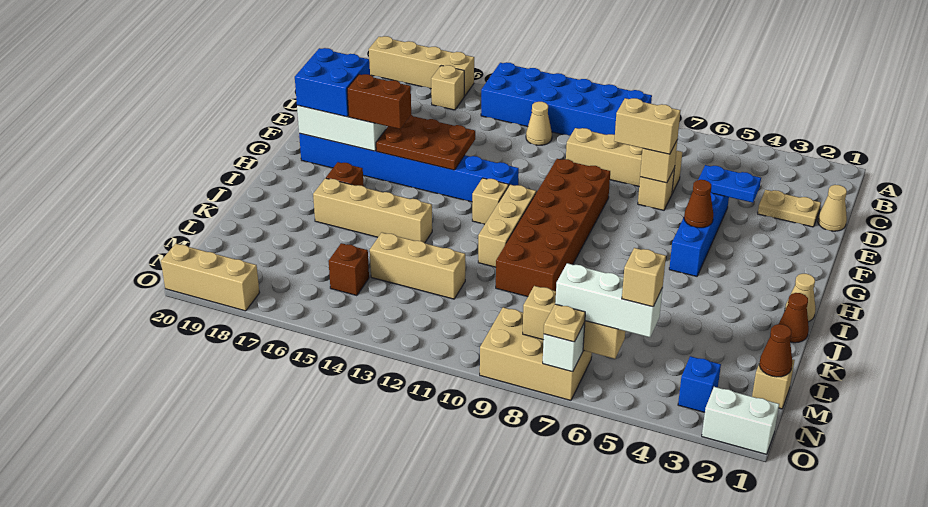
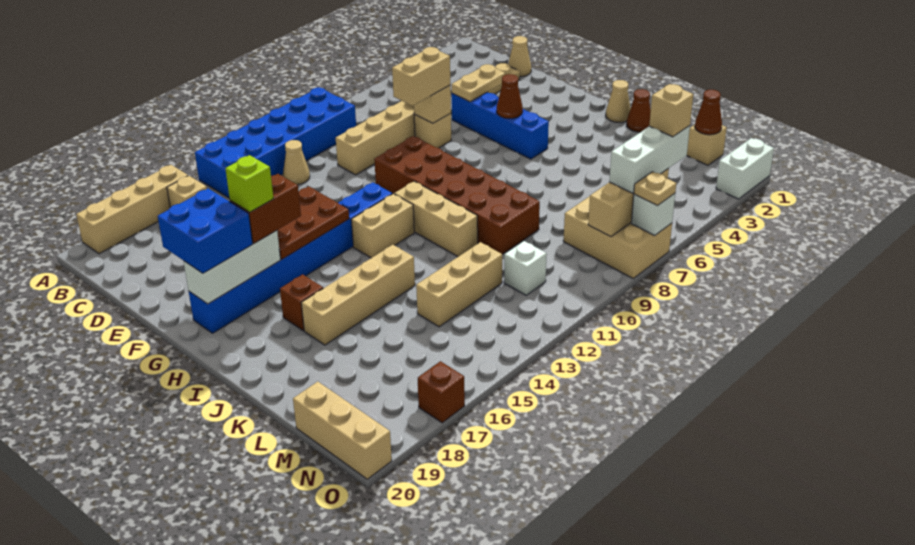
blue plate E4:E5 level 2 -> tan plate E4:E5 level 2
none -> lime brick G17 level 4
tan brick H12 level 1 -> tan brick H12:H13 level 1
none -> white brick M11 level 1
brown brick M15 level 1 -> brown brick O17 level 1
blue brick N3 level 1 -> none
tan brick N7:O9 level 1 -> tan brick M7:O8 level 1
tan brick O18:O20 level 1 -> tan brick M20:O20 level 1

